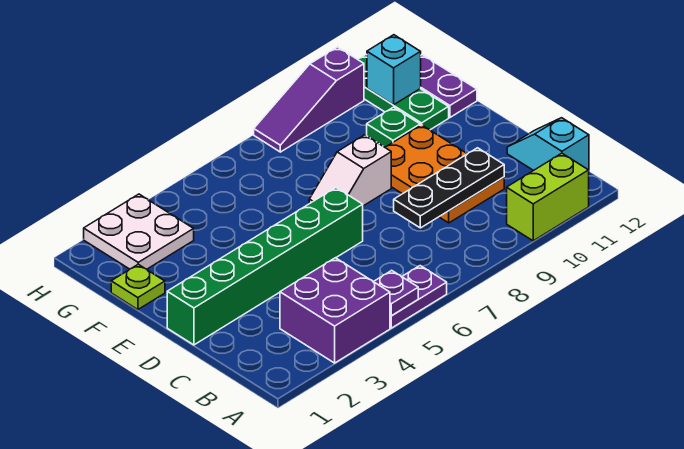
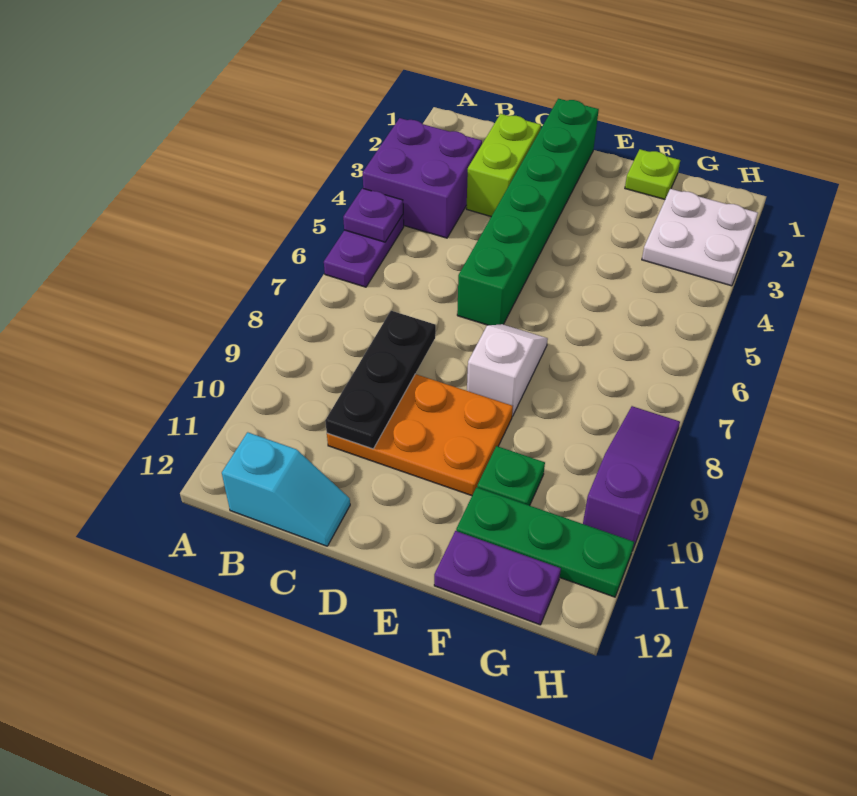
lime brick A10:A11 level 1 -> lime brick C2:C3 level 1
cyan brick G11 level 2 -> none

